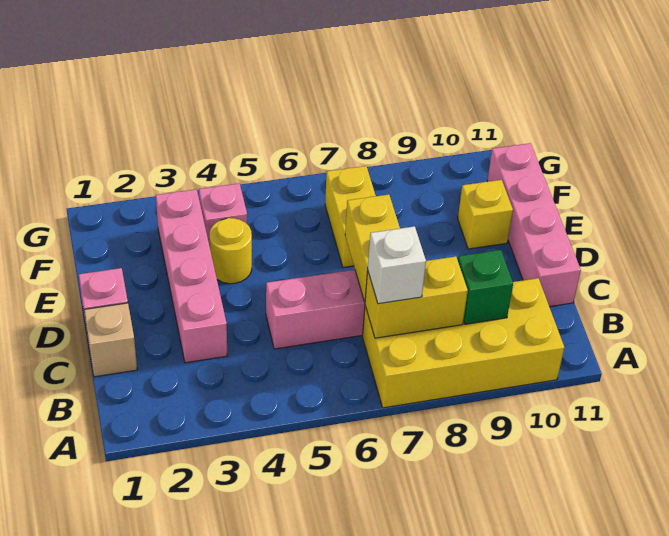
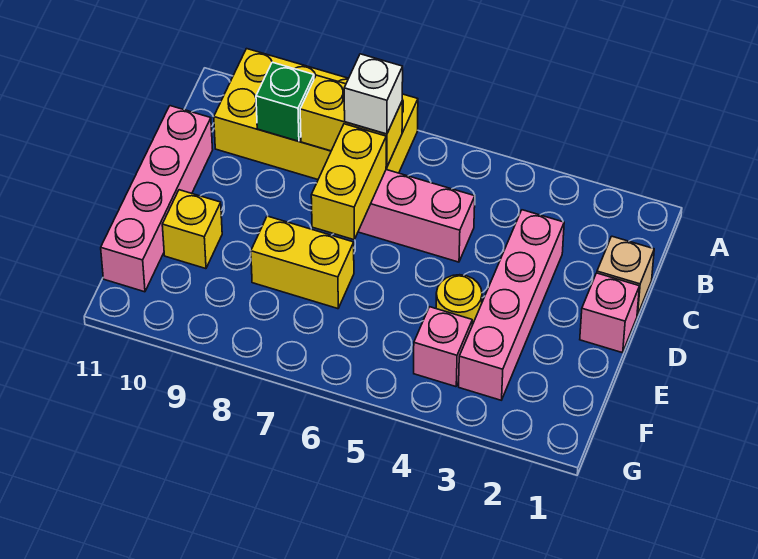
yellow brick E7:F7 level 1 -> yellow brick E7:E8 level 1

